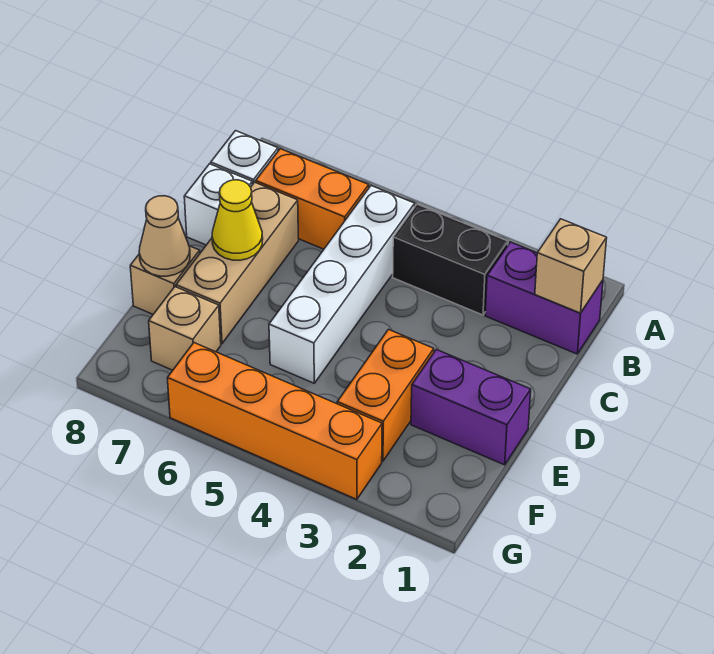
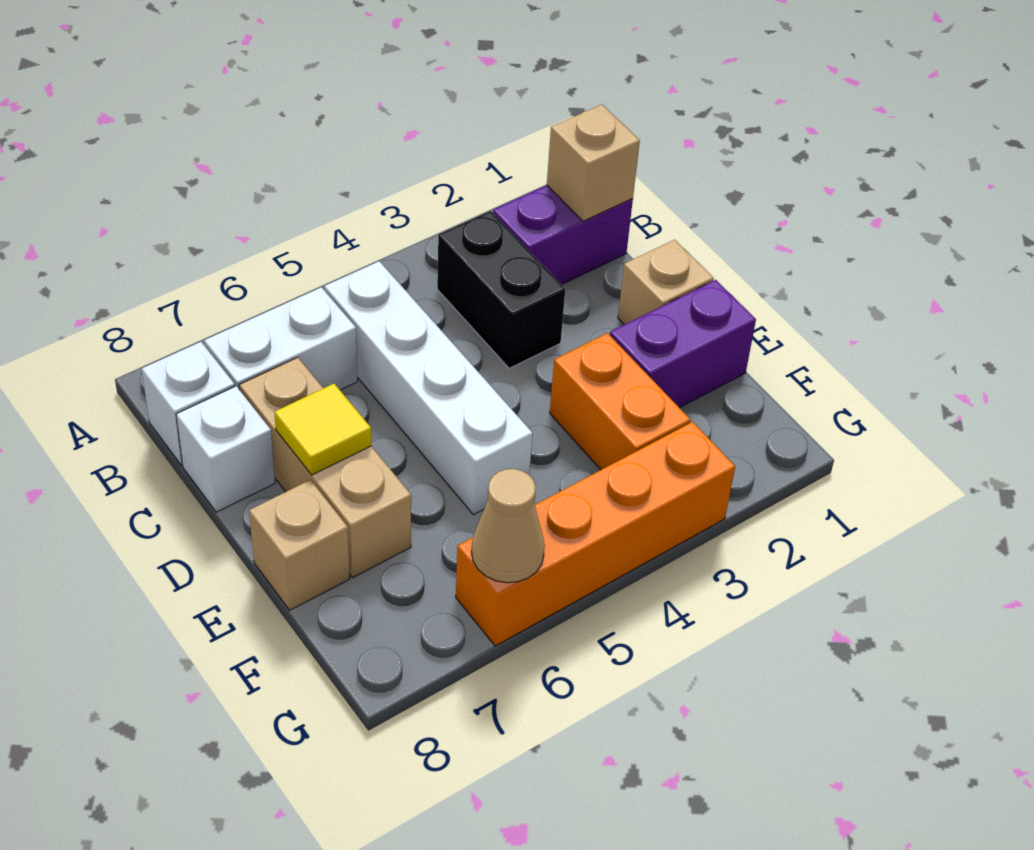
black brick B3:B4 level 1 -> black brick B3:C3 level 1
orange brick B6:B7 level 1 -> white brick B6:B7 level 1
yellow cone D7 level 2 -> yellow tile D7 level 2
tan cone E8 level 2 -> tan cone G6 level 2
tan brick F7 level 1 -> tan brick D1 level 1

